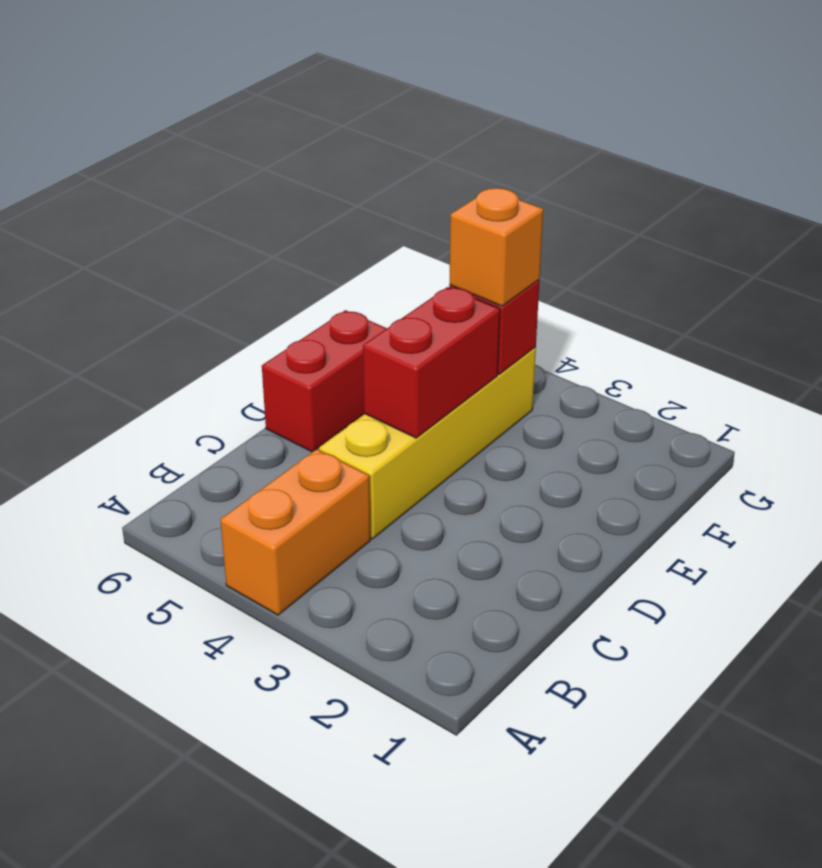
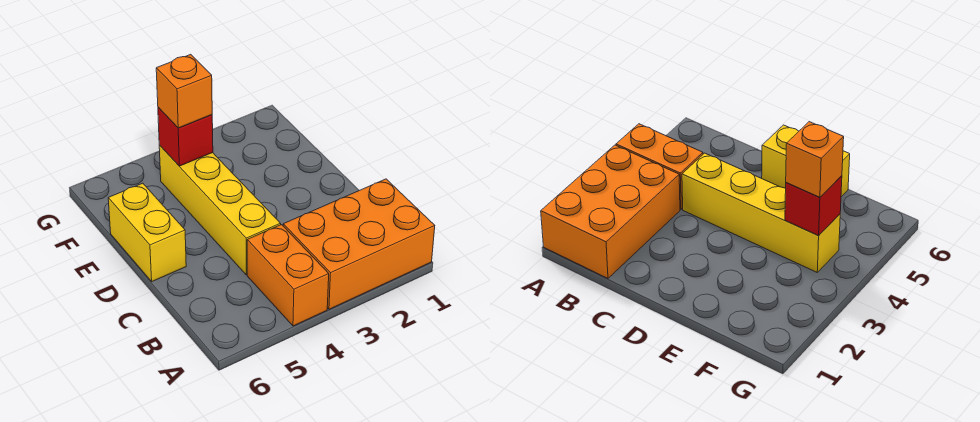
none -> orange brick A1:B3 level 1
red brick D4:E4 level 2 -> none
red brick D6:E6 level 1 -> yellow brick D6:E6 level 1

